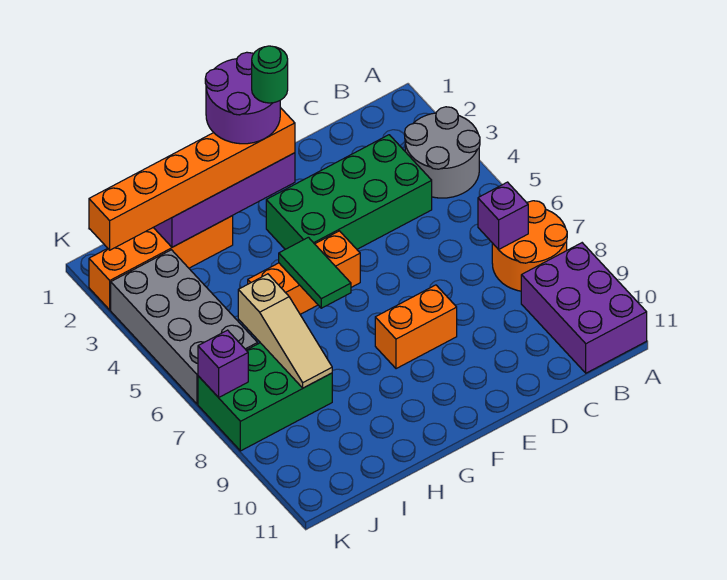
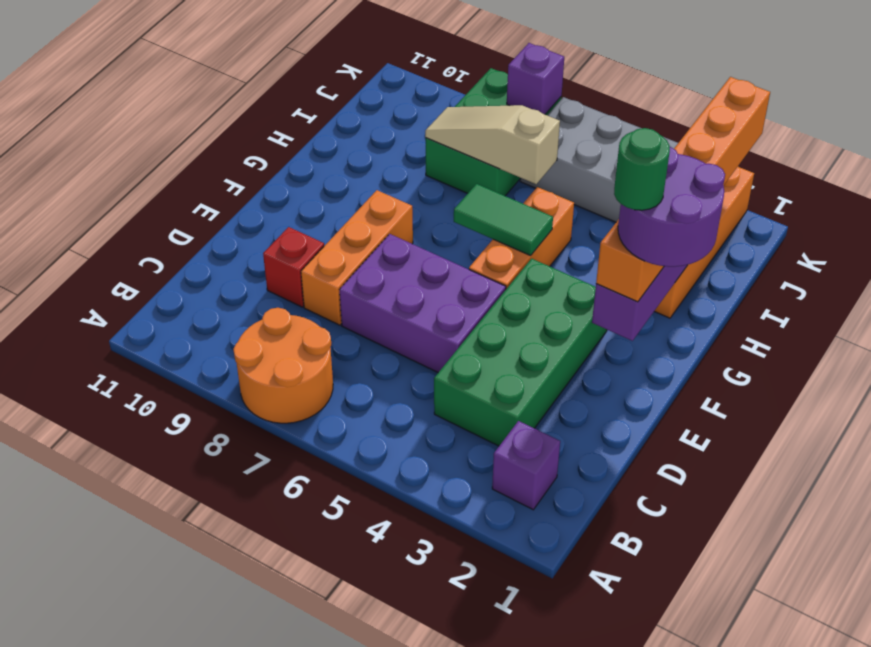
grey round brick A3:B4 level 1 -> none
purple brick A9:B11 level 1 -> purple brick D5:E7 level 1
purple brick B7 level 2 -> purple brick B2 level 1
none -> red brick D9 level 1
orange brick E8:F8 level 1 -> orange brick D8:F8 level 1

